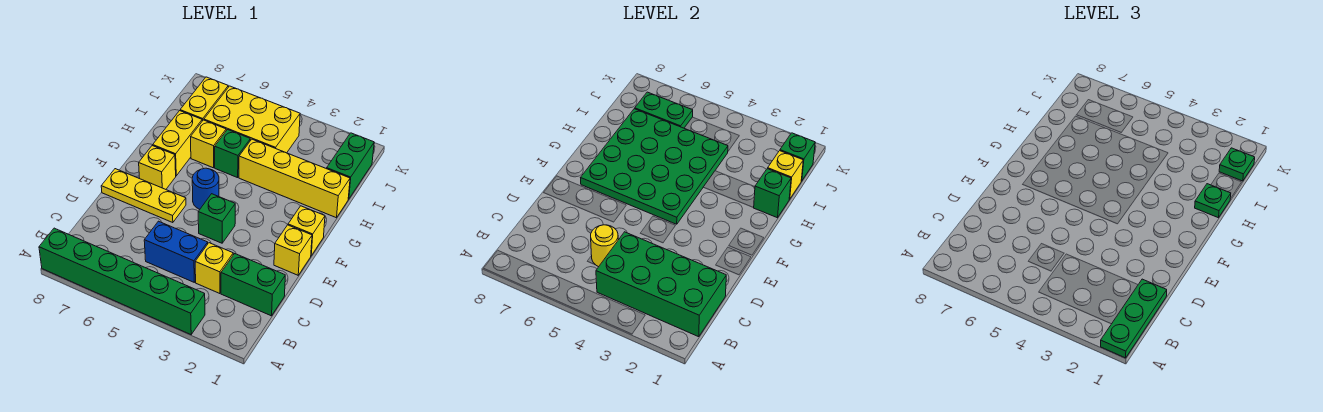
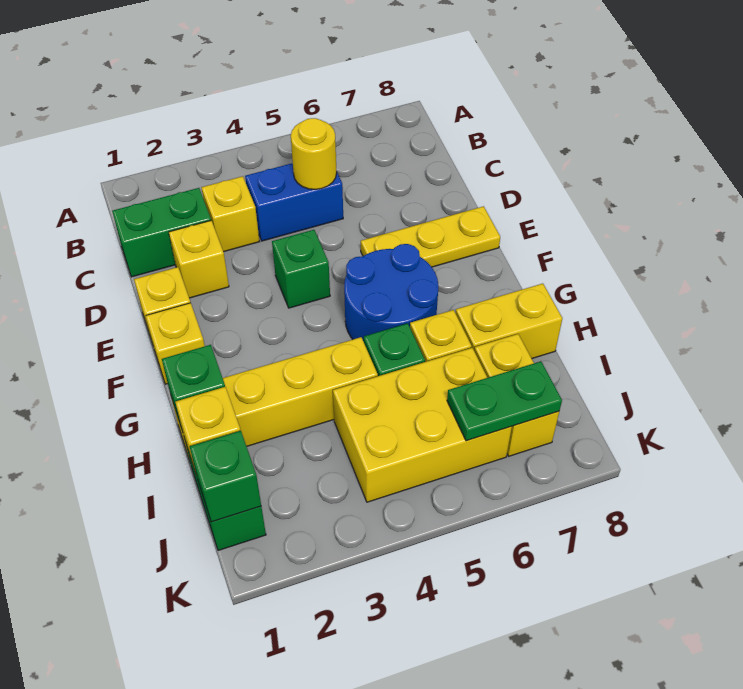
green plate A1:C1 level 3 -> none
green brick A3:A8 level 1 -> none
green brick B1:C4 level 2 -> none
green plate F4:I7 level 2 -> none
blue round brick F5 level 1 -> blue round brick F5:G6 level 1
yellow brick F7 level 1 -> yellow brick D2 level 1
yellow brick G7:H7 level 1 -> yellow brick H7:H8 level 1
green plate H1 level 3 -> none
green plate J1 level 3 -> none

